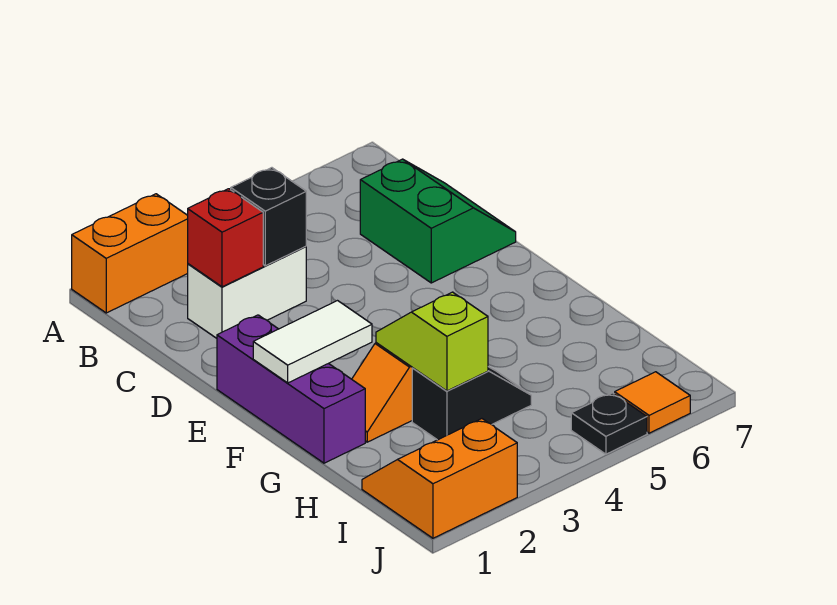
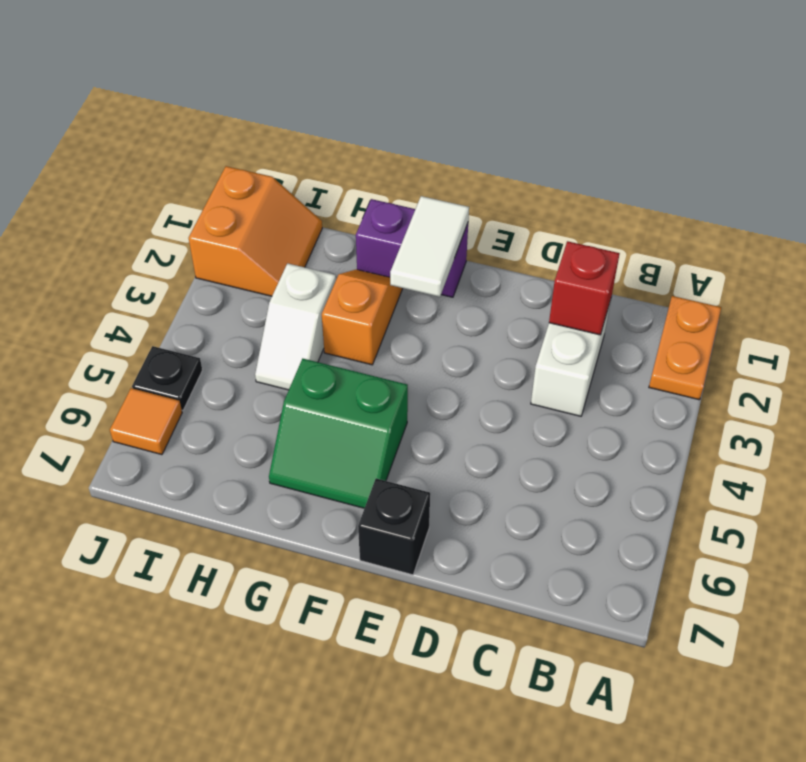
orange brick A1:A2 level 1 -> orange plate A1:A2 level 1
black brick C3 level 2 -> black brick E7 level 1
green slope C6:D7 level 1 top 6 -> green slope F5:G6 level 1 top 5
purple brick E1:G1 level 1 -> purple brick F1:G1 level 1
lime slope G3:H3 level 2 top H -> none
black slope H3:H4 level 1 top 3 -> white slope H3:H4 level 1 top 3

